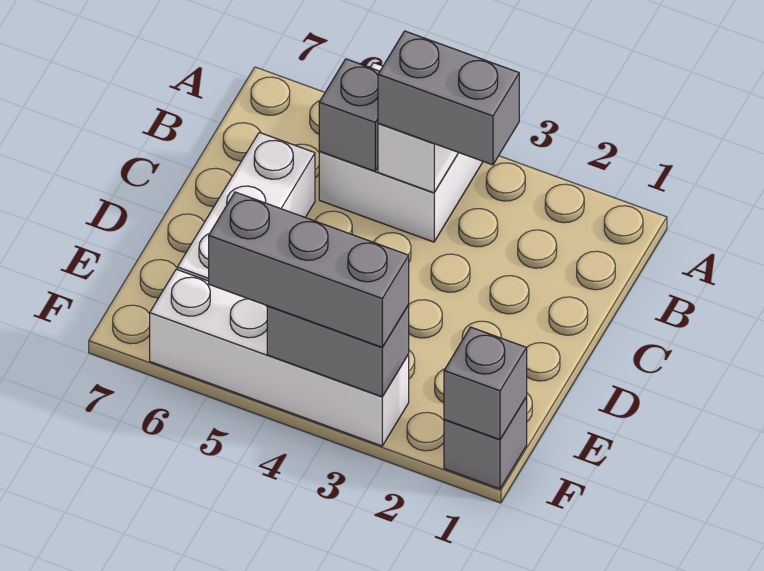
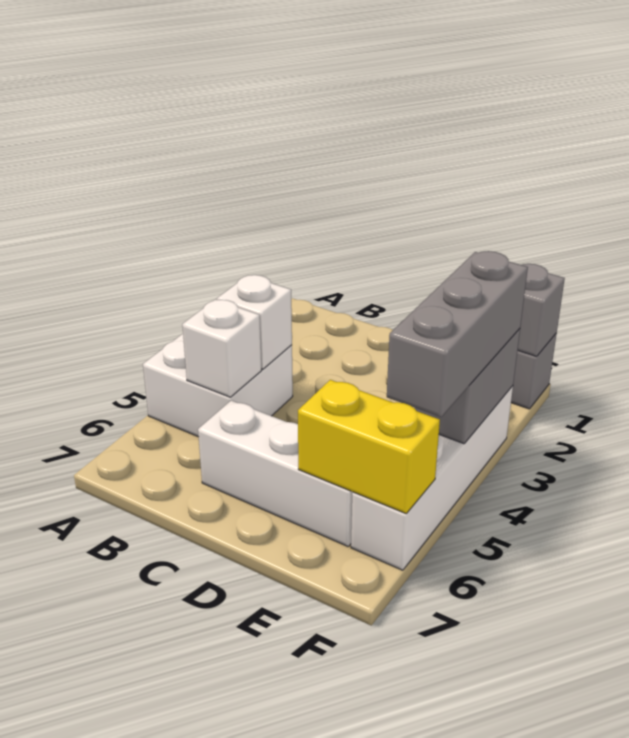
grey brick B3:B4 level 3 -> none
grey brick B5 level 2 -> white brick B5 level 2
none -> yellow brick E6:F6 level 2

